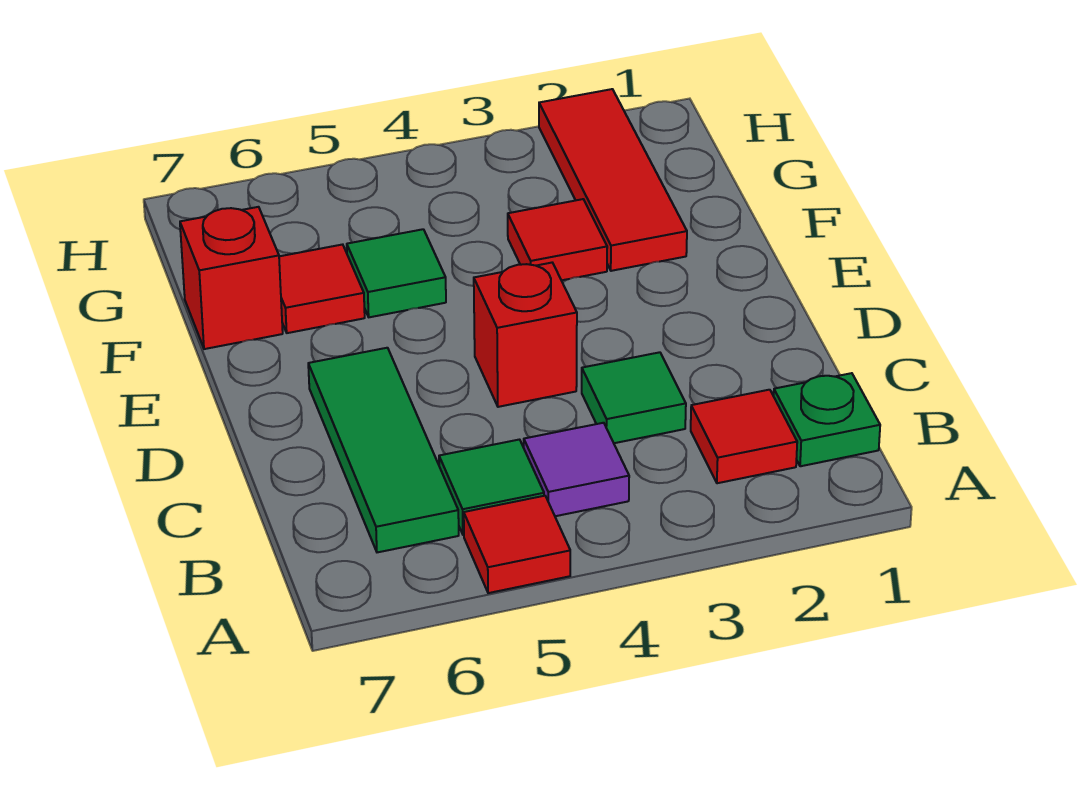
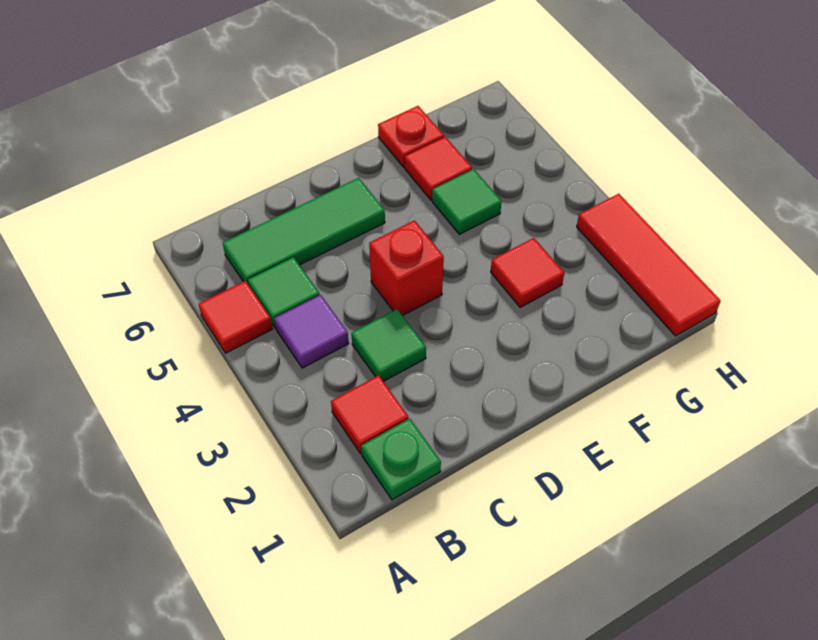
red tile F2:H2 level 1 -> red tile H1:H3 level 1
red brick F7 level 1 -> red plate F7 level 1

